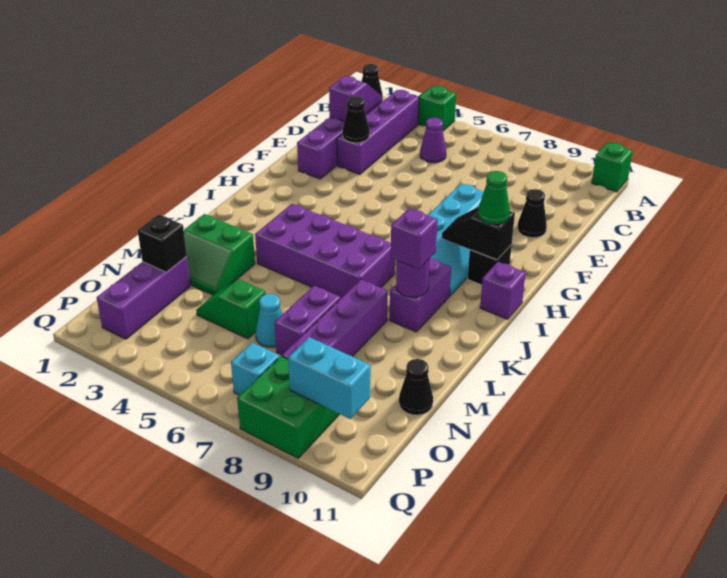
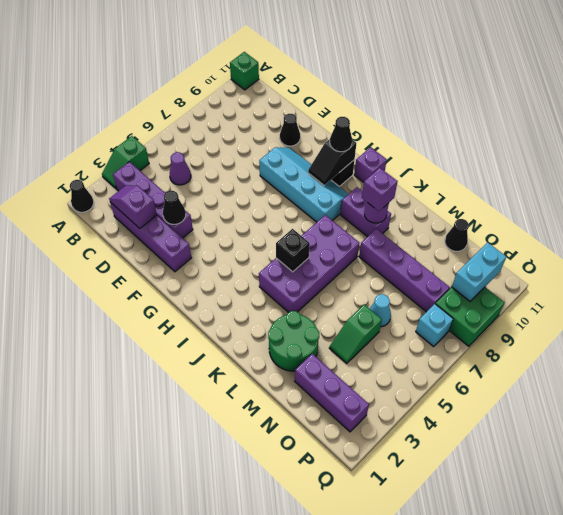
green cone H10 level 3 -> black cone H10 level 3
green slope L2:M3 level 1 top L -> green round brick L2:M3 level 1
purple brick M7:N7 level 1 -> none
black brick N2 level 2 -> black brick J5 level 2

